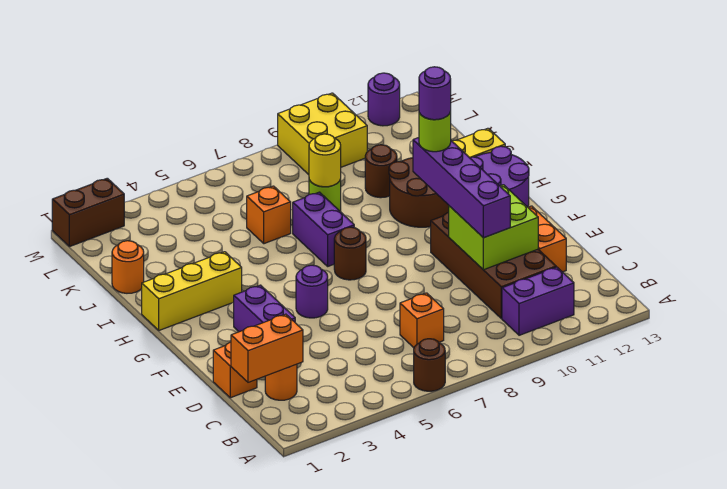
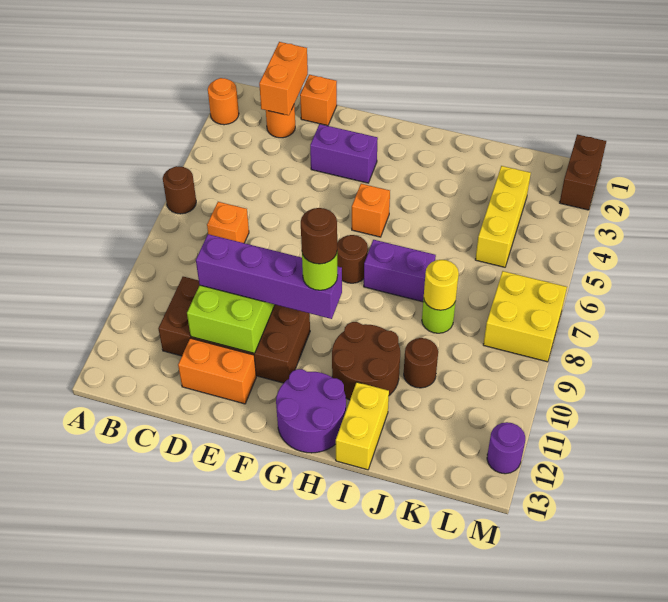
purple brick B10:B11 level 1 -> none
purple round brick F5 level 1 -> none
purple round brick G10 level 5 -> brown round brick G10 level 5
yellow brick H1:H3 level 1 -> yellow brick K3:K5 level 1
orange round brick J1 level 1 -> orange round brick A2 level 1
orange brick J6 level 1 -> orange brick G5 level 1
yellow brick L9:M10 level 1 -> yellow brick L7:M8 level 1

